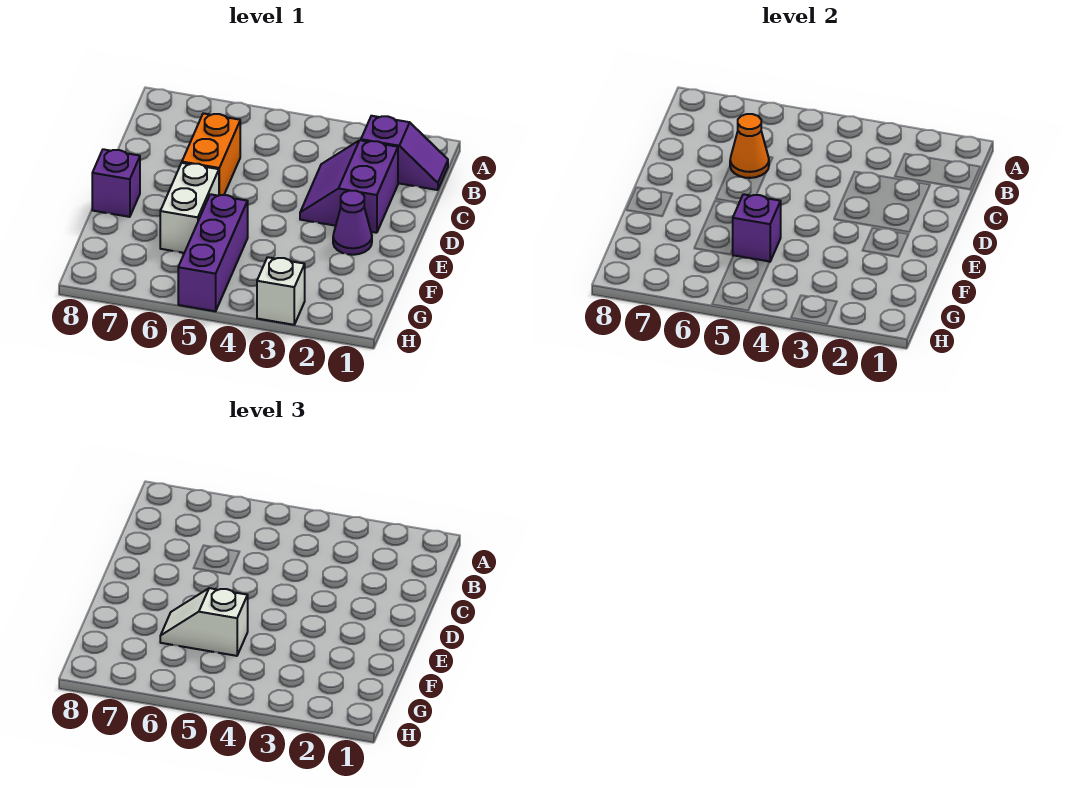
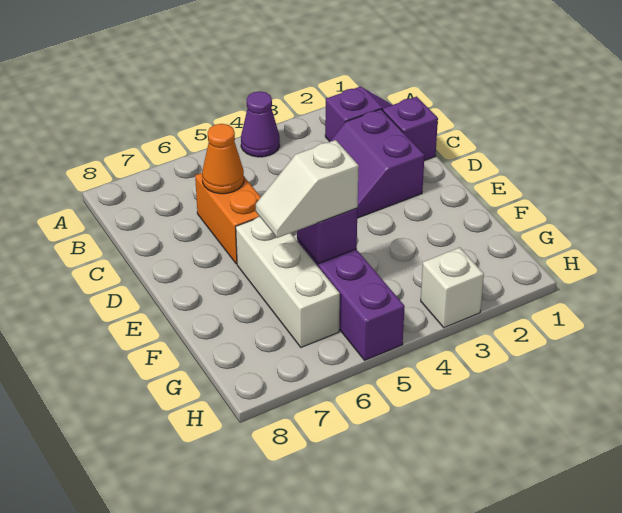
purple cone E2 level 1 -> purple cone A4 level 1
white brick E6:F6 level 1 -> white brick E6:G6 level 1
purple brick E8 level 1 -> purple brick C1 level 1

